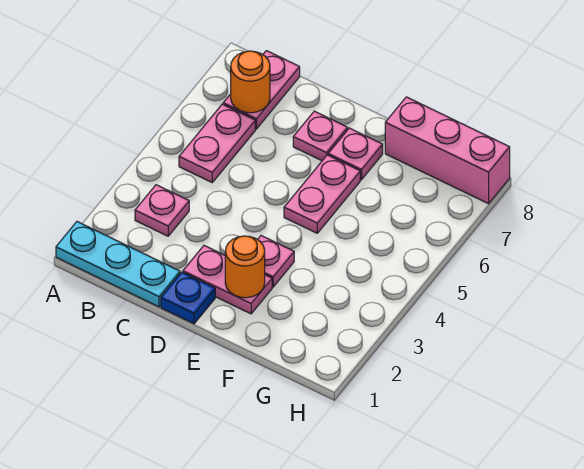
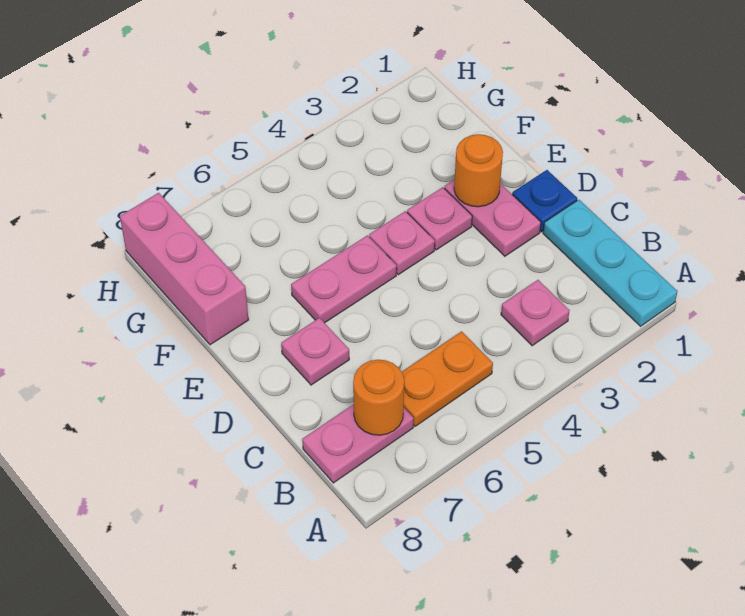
pink plate B5:B6 level 1 -> orange plate B5:B6 level 1
pink plate E7 level 1 -> pink plate E4 level 1

